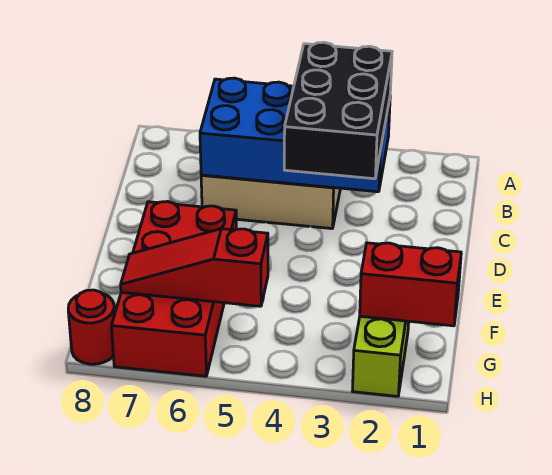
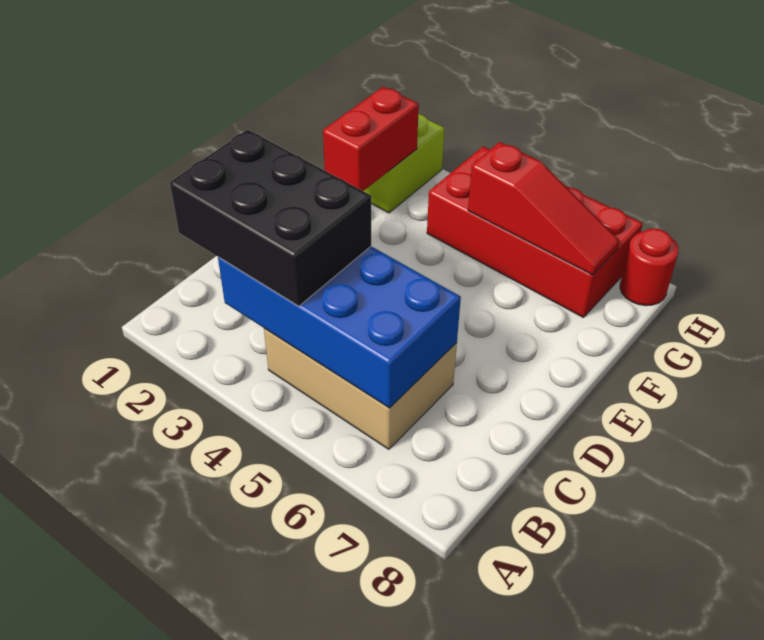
black brick B3:D4 level 3 -> black brick B2:C4 level 3
red brick E6:H7 level 1 -> red brick G4:H7 level 1
red brick G1:G2 level 2 -> red brick F2:G2 level 2

